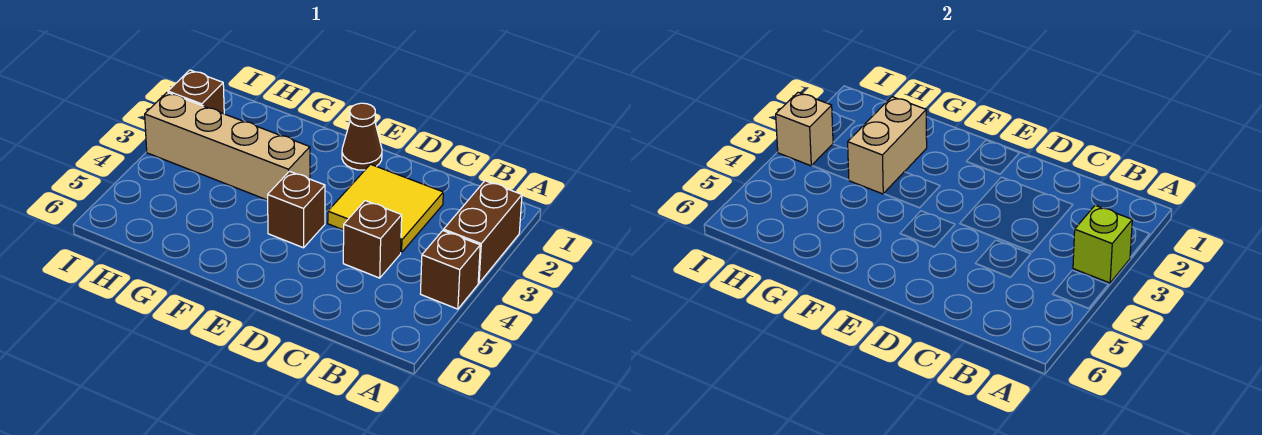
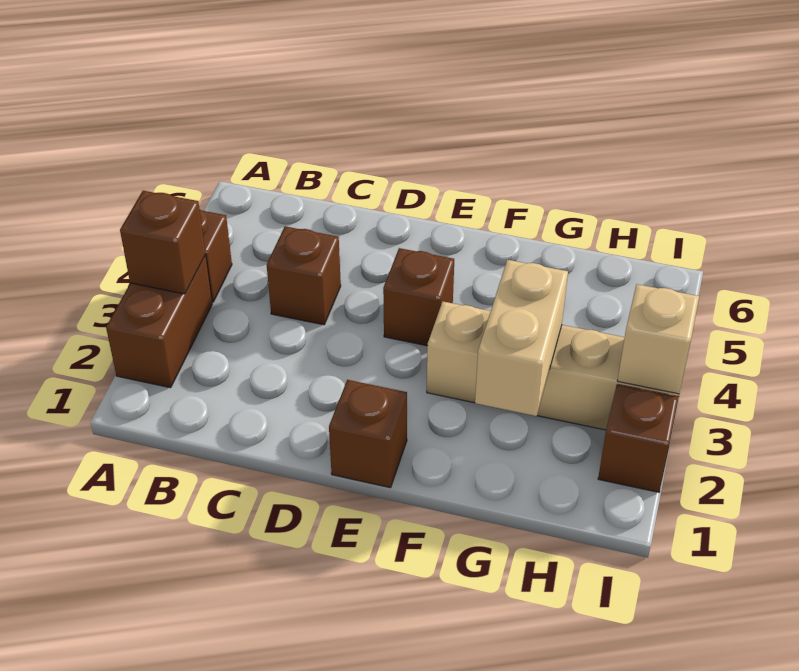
lime brick A3 level 2 -> brown brick A3 level 2
yellow tile C2:D3 level 1 -> none
brown cone E1 level 1 -> brown brick E1 level 1

